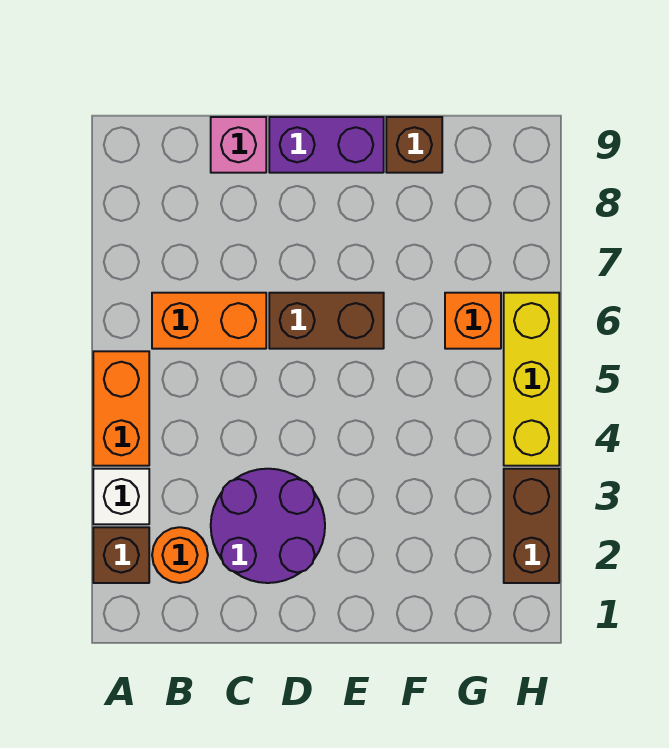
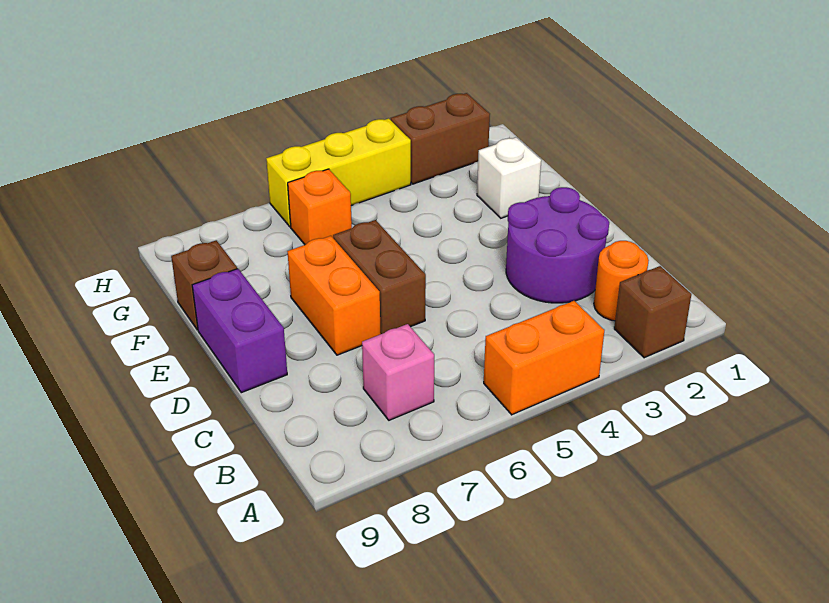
white brick A3 level 1 -> white brick F2 level 1
orange brick B6:C6 level 1 -> orange brick D7:E7 level 1
pink brick C9 level 1 -> pink brick B7 level 1

